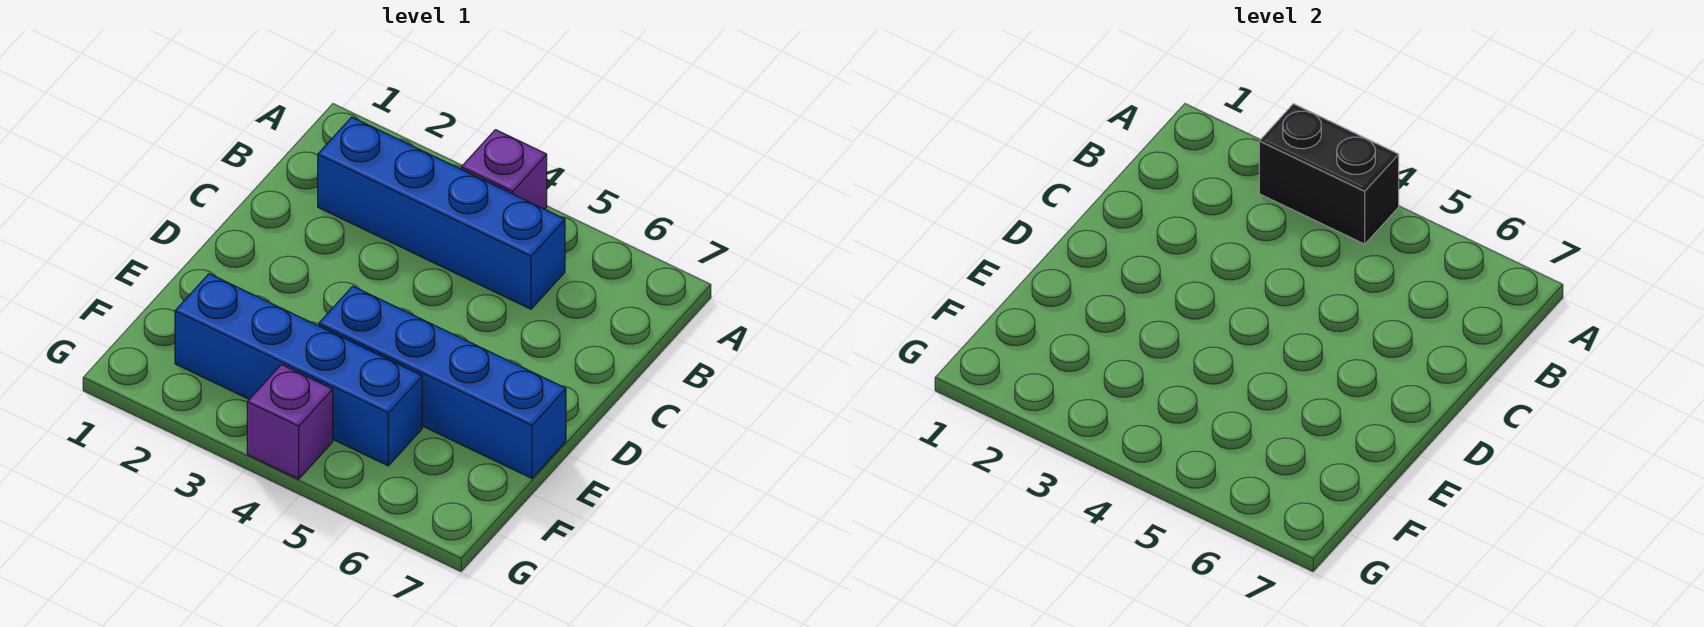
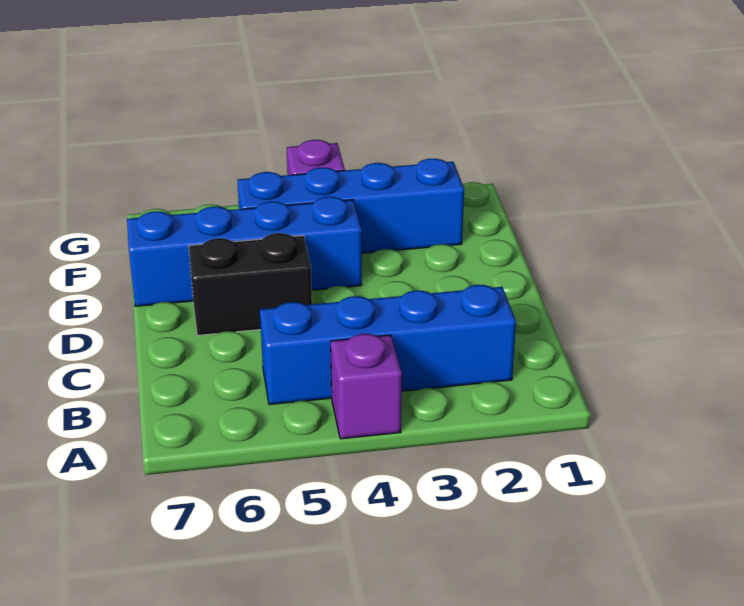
black brick A3:A4 level 2 -> black brick D5:D6 level 1

